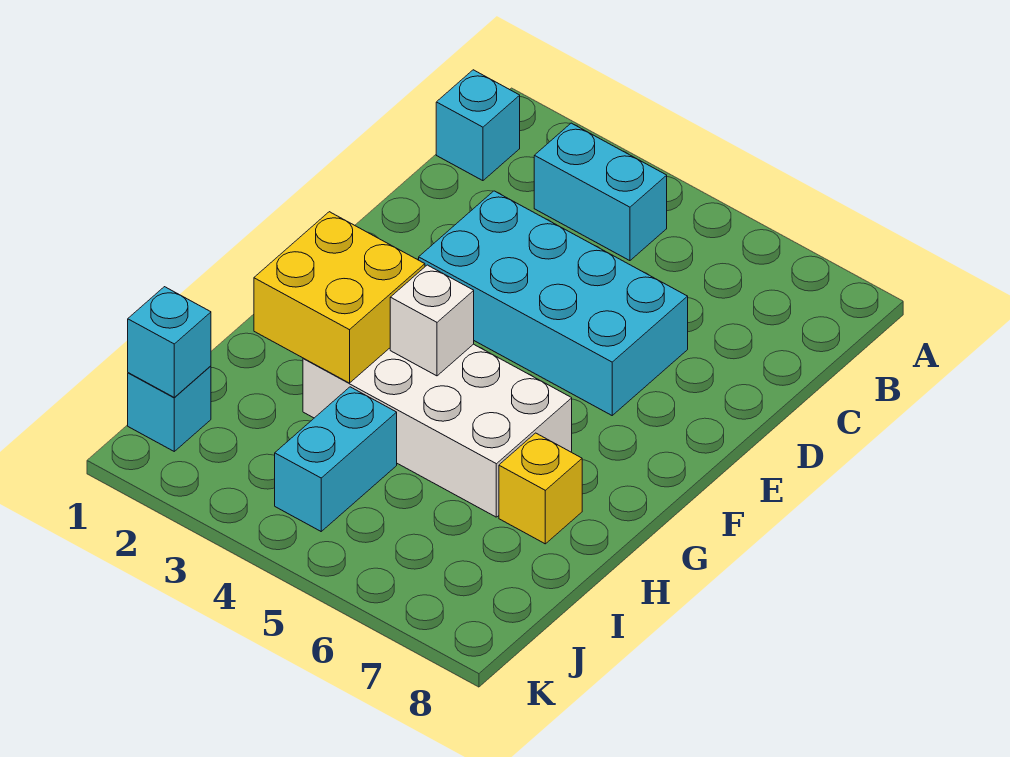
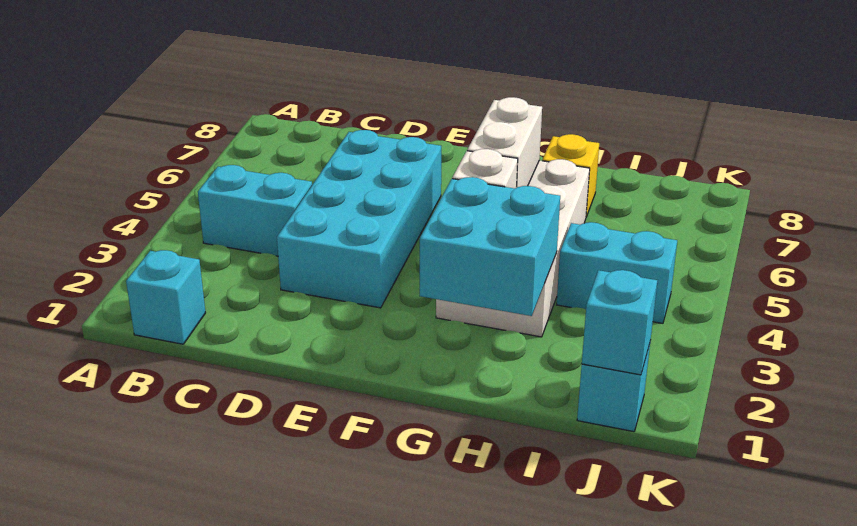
cyan brick B3:B4 level 1 -> cyan brick B4:C4 level 1
yellow brick G2:H3 level 2 -> cyan brick G2:H3 level 2
none -> white brick G5:G6 level 2

